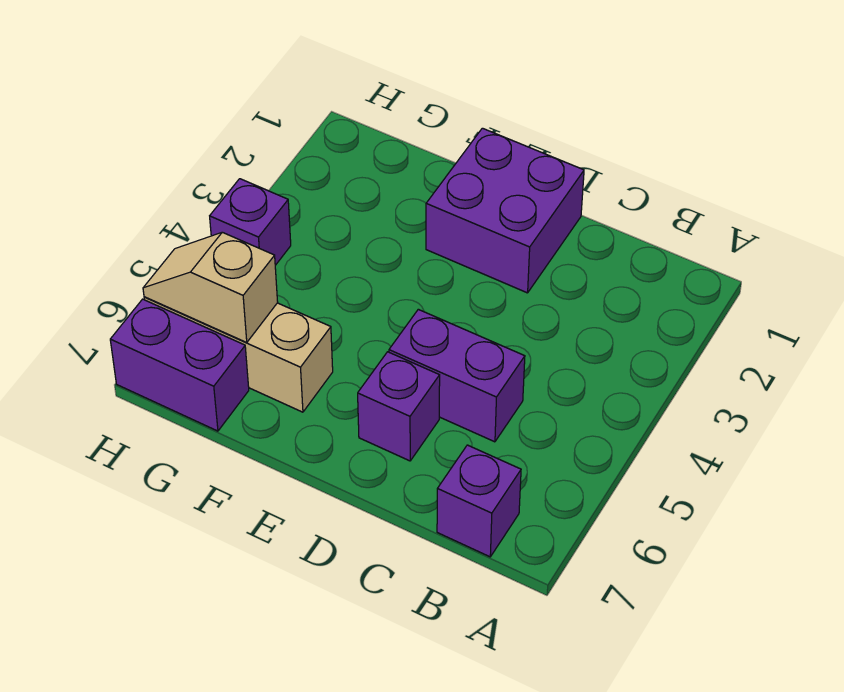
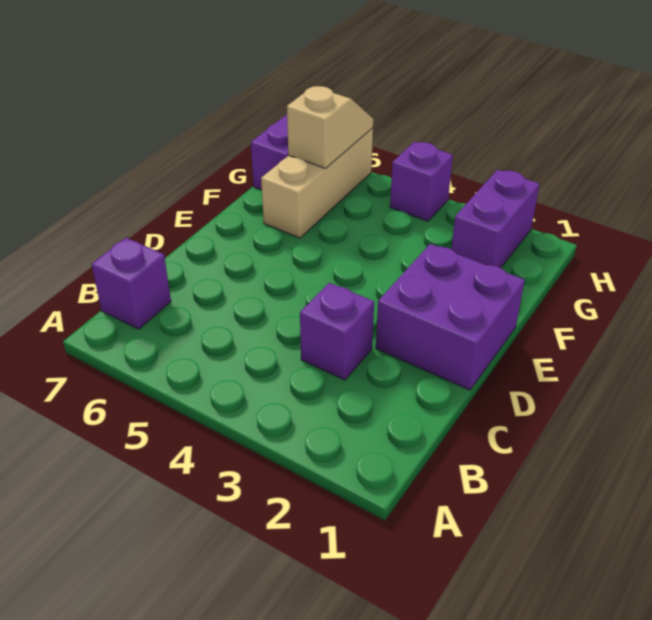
purple brick C5:D5 level 1 -> purple brick G2:H2 level 1
purple brick D6 level 1 -> purple brick C3 level 1

